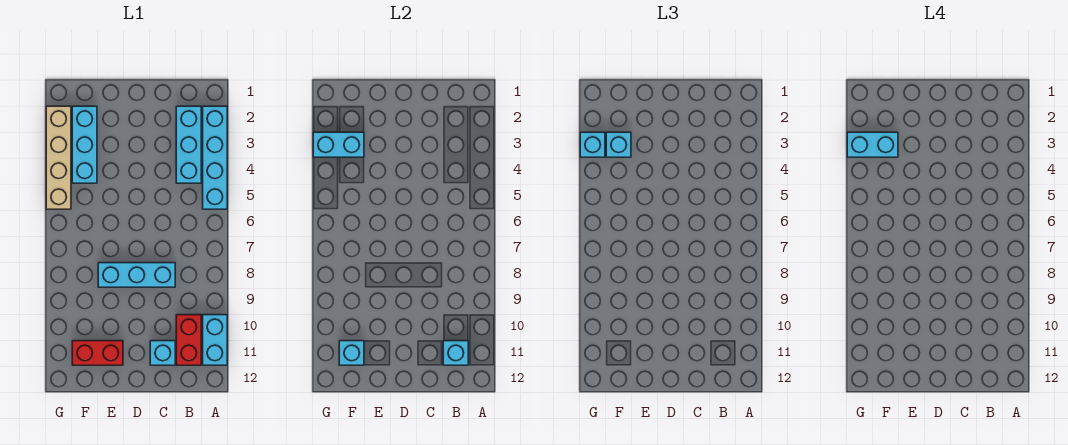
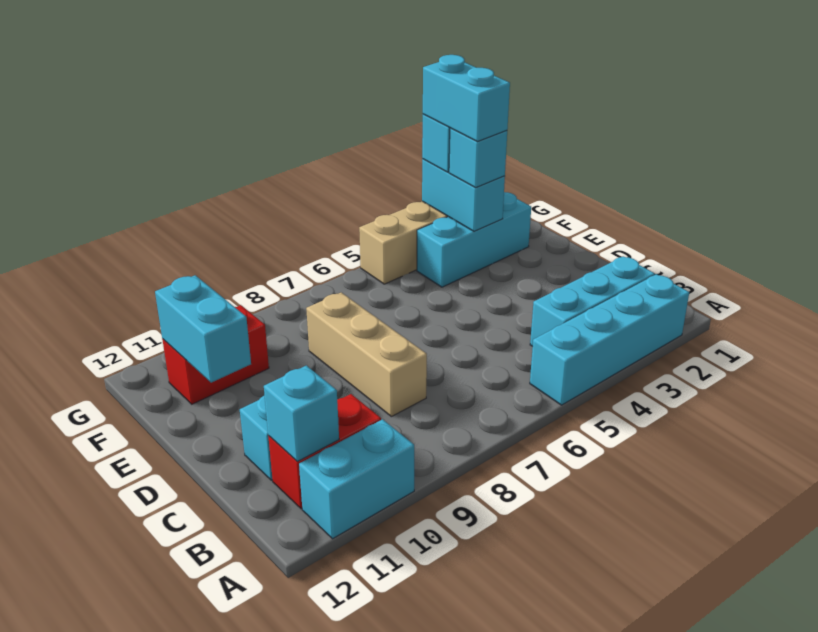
cyan brick C8:E8 level 1 -> tan brick C8:E8 level 1
red brick E11:F11 level 1 -> red brick F10:F11 level 1
cyan brick F11 level 2 -> cyan brick E11:F11 level 2

